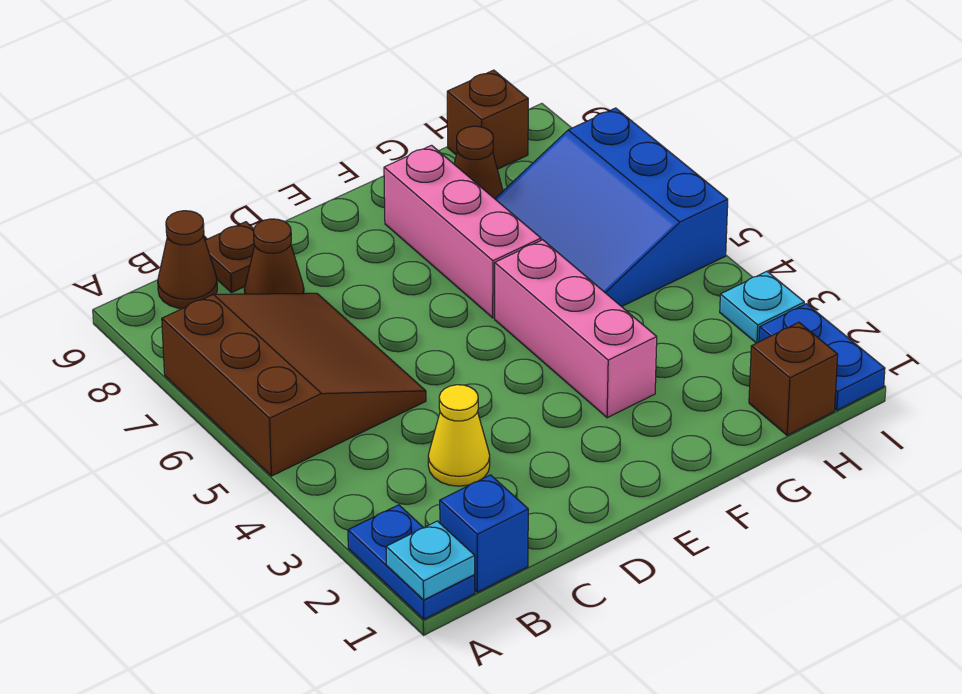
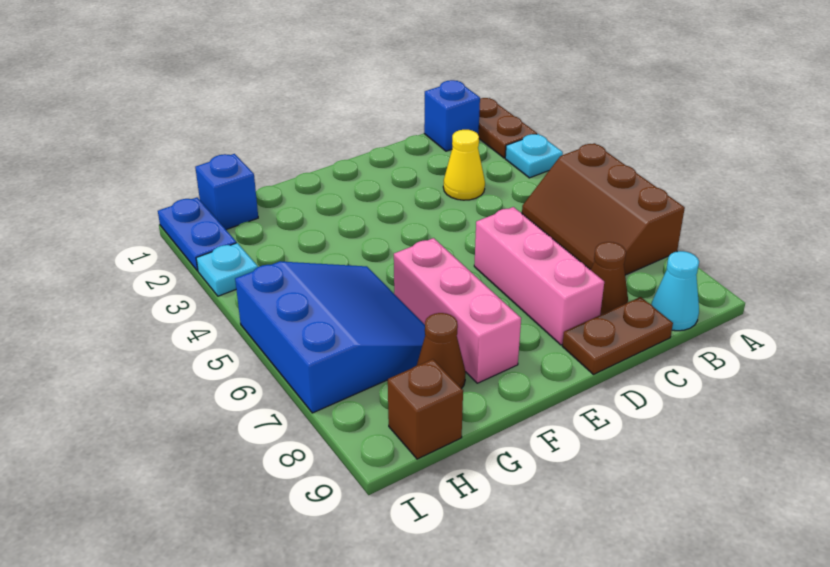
blue plate A1:A2 level 1 -> brown plate A1:A2 level 1
cyan plate A1 level 2 -> cyan plate A3 level 1
brown slope A5:C7 level 1 top A -> brown slope A5:B7 level 1 top A
brown cone B9 level 1 -> cyan cone B9 level 1
brown plate C9 level 1 -> brown plate C9:D9 level 1
pink brick F3:F5 level 1 -> pink brick D6:D8 level 1
brown brick H1 level 1 -> blue brick H1 level 1

